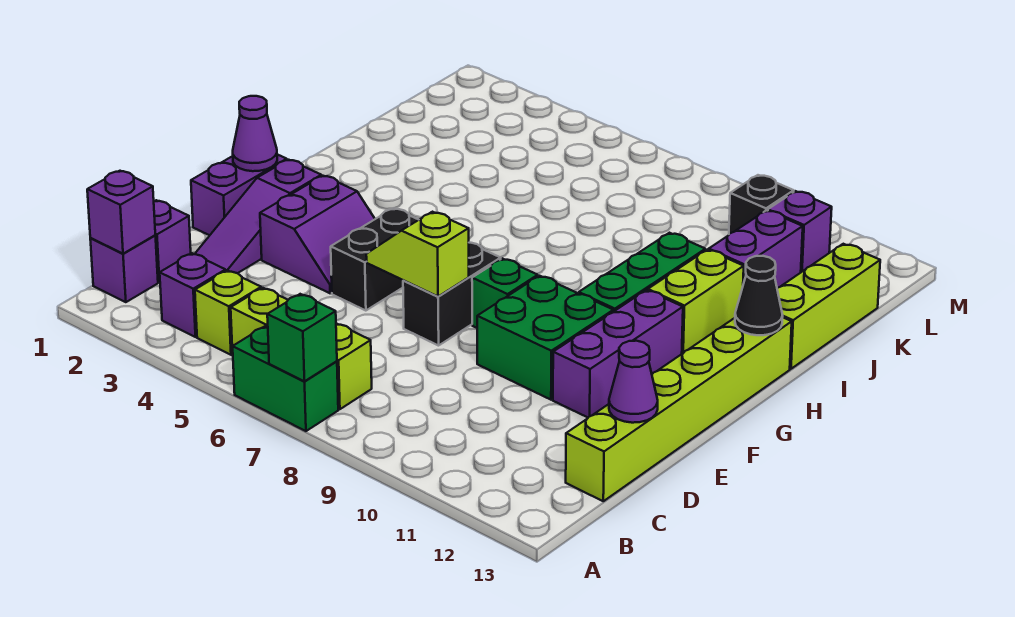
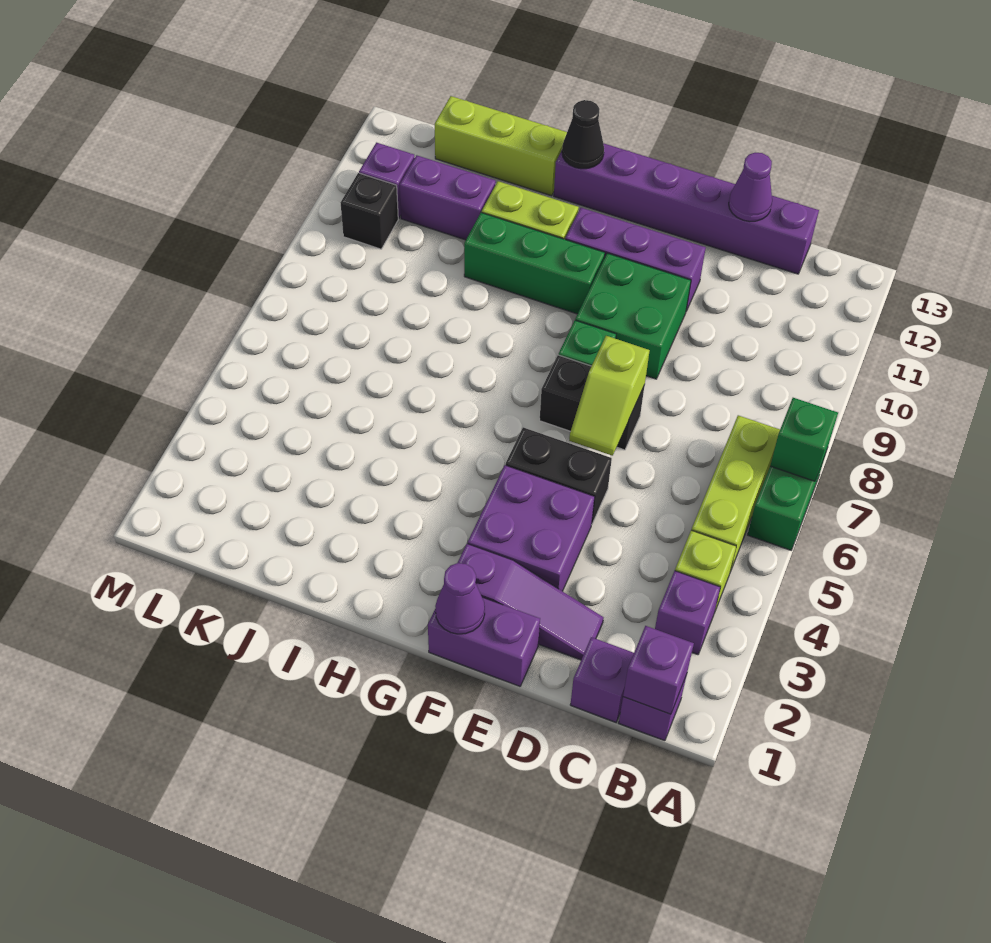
lime brick C13:H13 level 1 -> purple brick C13:H13 level 1
purple slope E3:F4 level 1 top 3 -> purple brick E3:F4 level 1

